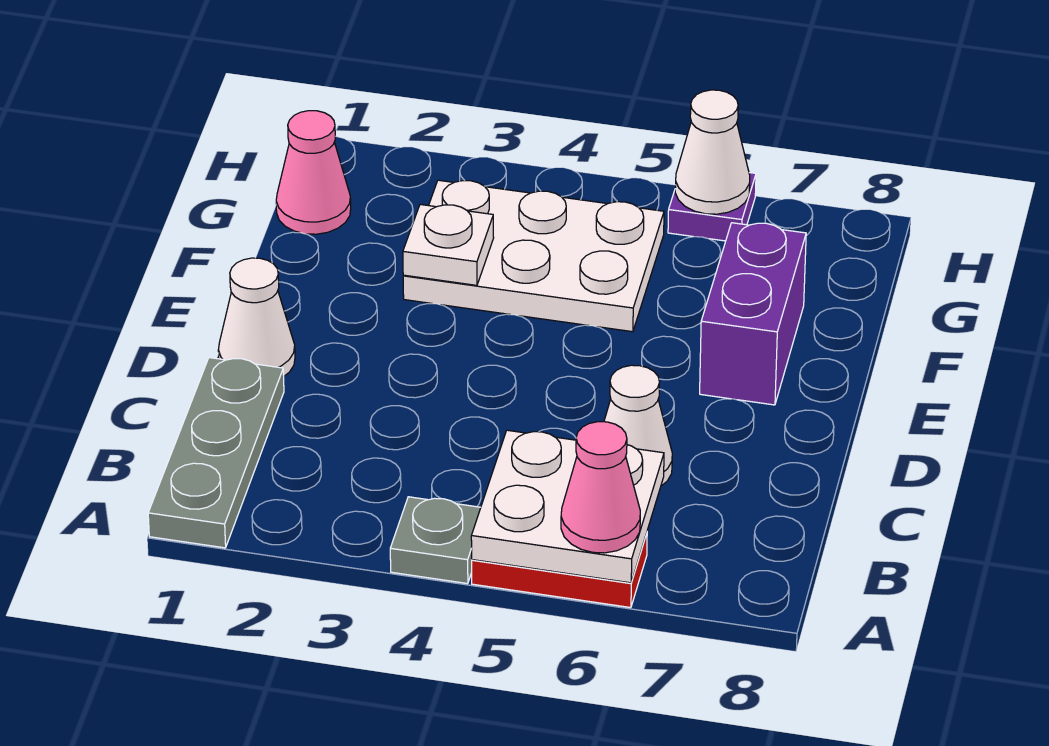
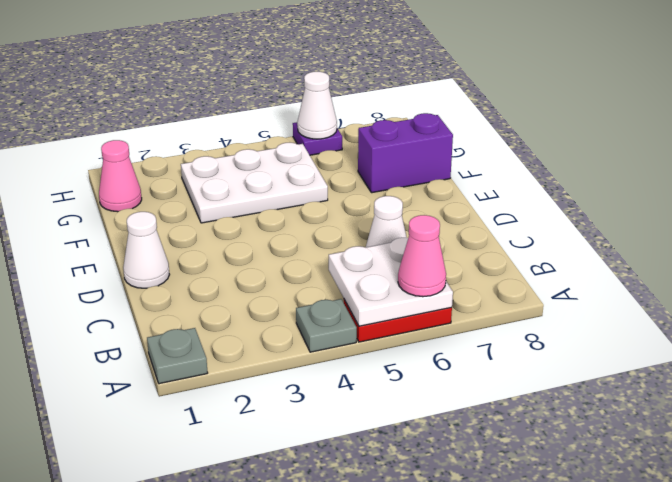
grey plate A1:C1 level 1 -> grey plate A1 level 1
purple brick E7:F7 level 1 -> purple brick F7:F8 level 1
white plate F3 level 2 -> none

